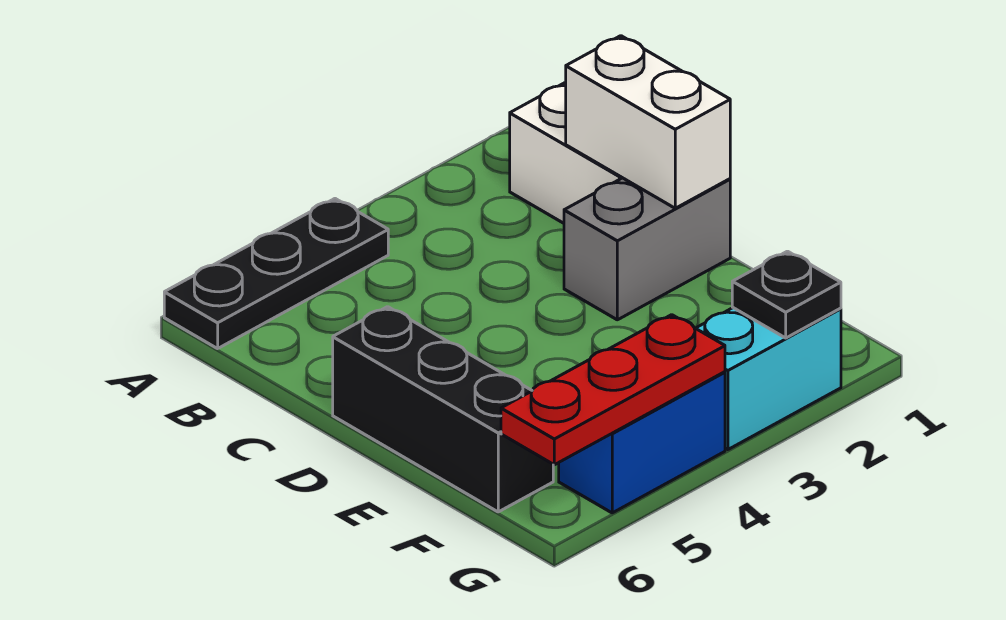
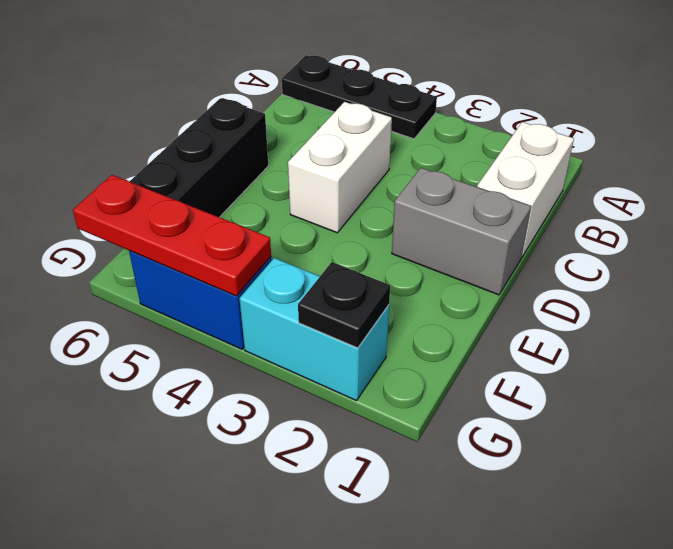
white brick C1:D1 level 2 -> white brick C4:D4 level 1

